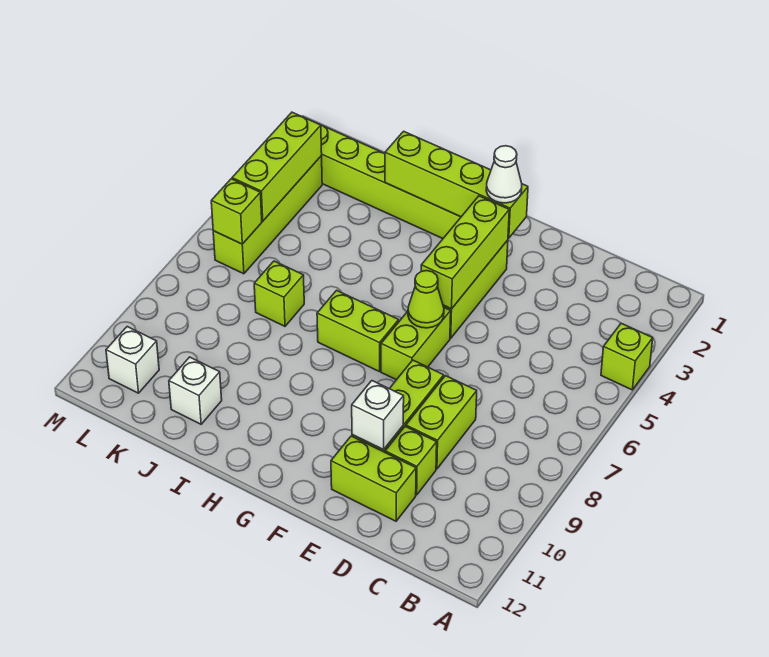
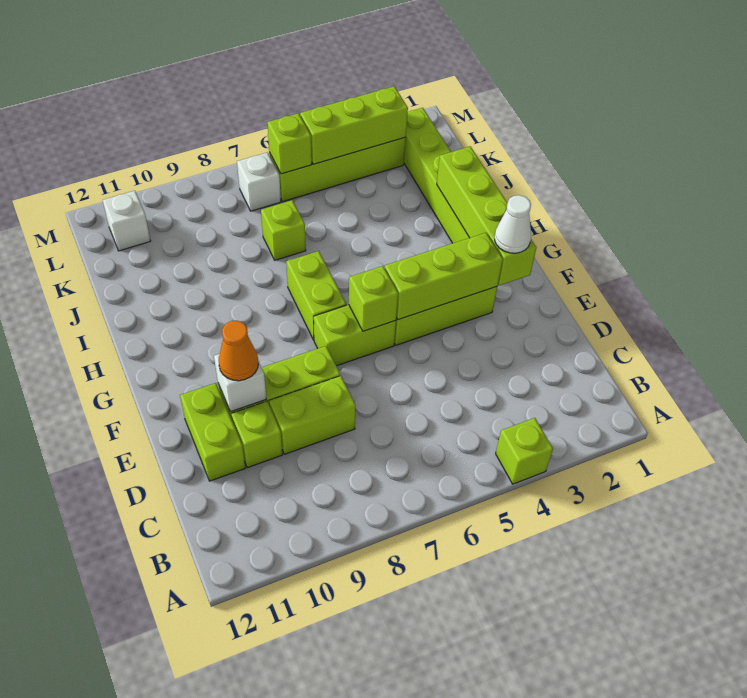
none -> orange cone E10 level 3
lime cone F6 level 2 -> lime brick F6 level 2
white brick J11 level 1 -> white brick L7 level 1

